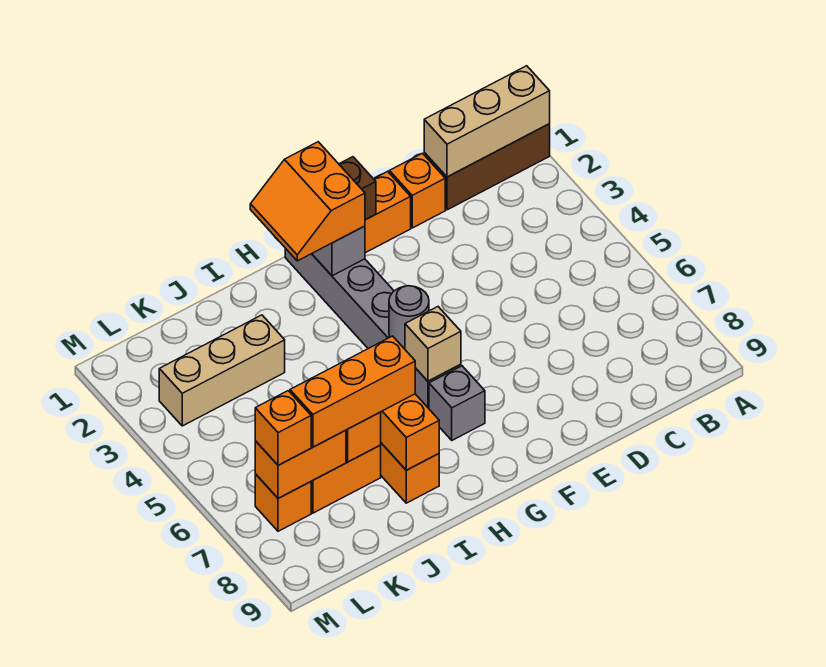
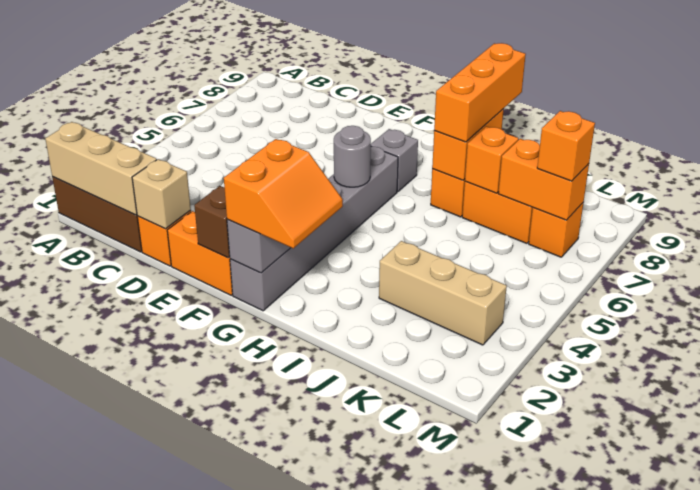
tan brick G6 level 2 -> tan brick D1 level 2
orange brick I7:K7 level 3 -> orange brick I7:I9 level 3

